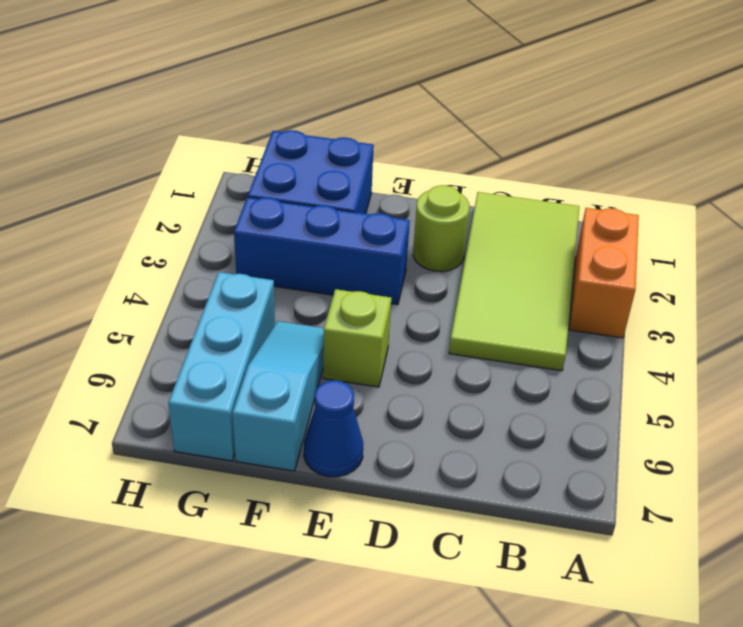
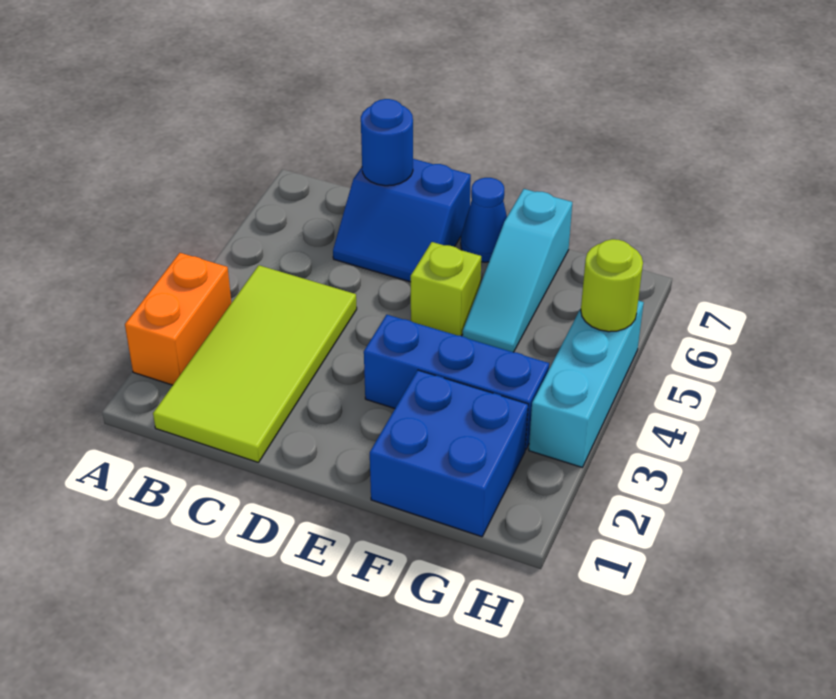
none -> blue slope C6:D7 level 1 top 7
none -> blue round brick C7 level 2
lime round brick D2 level 1 -> lime round brick H5 level 2
cyan brick G5:G7 level 1 -> cyan brick H3:H5 level 1

